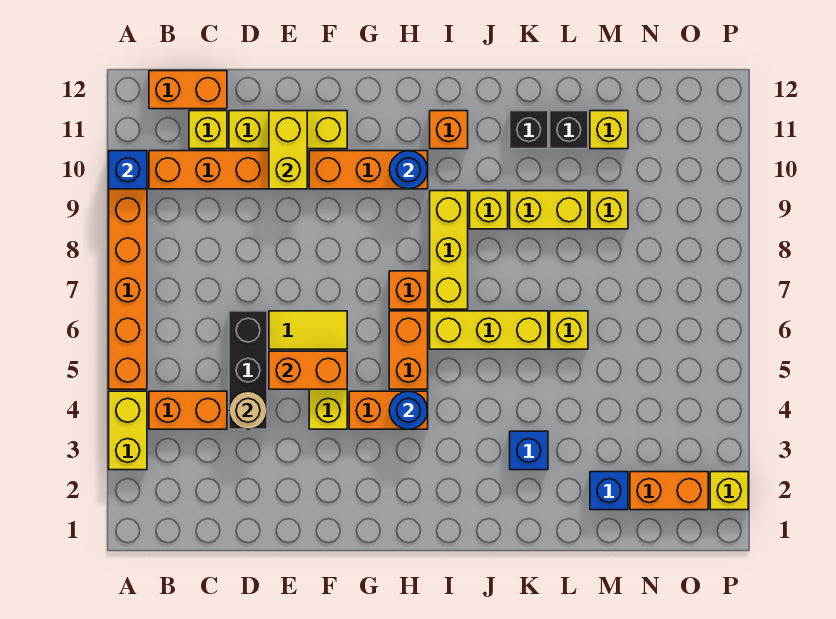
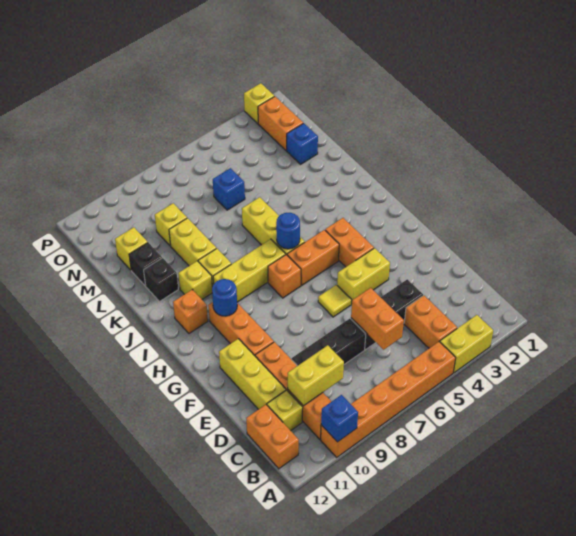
tan round brick D4 level 2 -> none
none -> black brick D7:D9 level 1
orange brick E5:F5 level 2 -> orange brick C6:D6 level 2
yellow tile E6:F6 level 1 -> yellow tile F6 level 1
yellow brick E10:E11 level 2 -> yellow brick C9:C10 level 2
blue round brick H4 level 2 -> blue round brick I6 level 2
blue brick K3 level 1 -> blue brick M6 level 1
yellow brick L6 level 1 -> yellow brick J10 level 1

